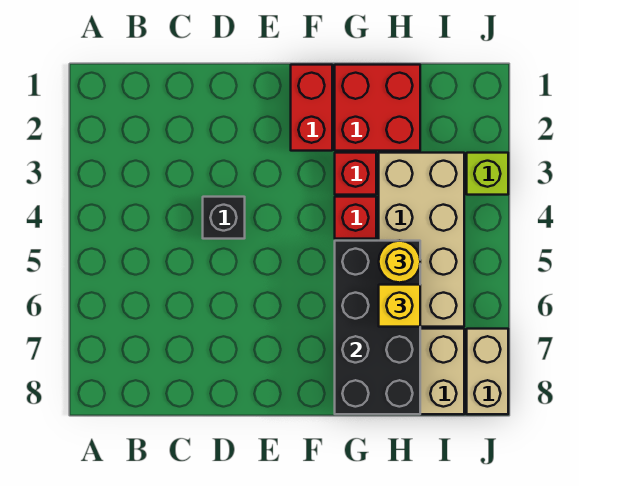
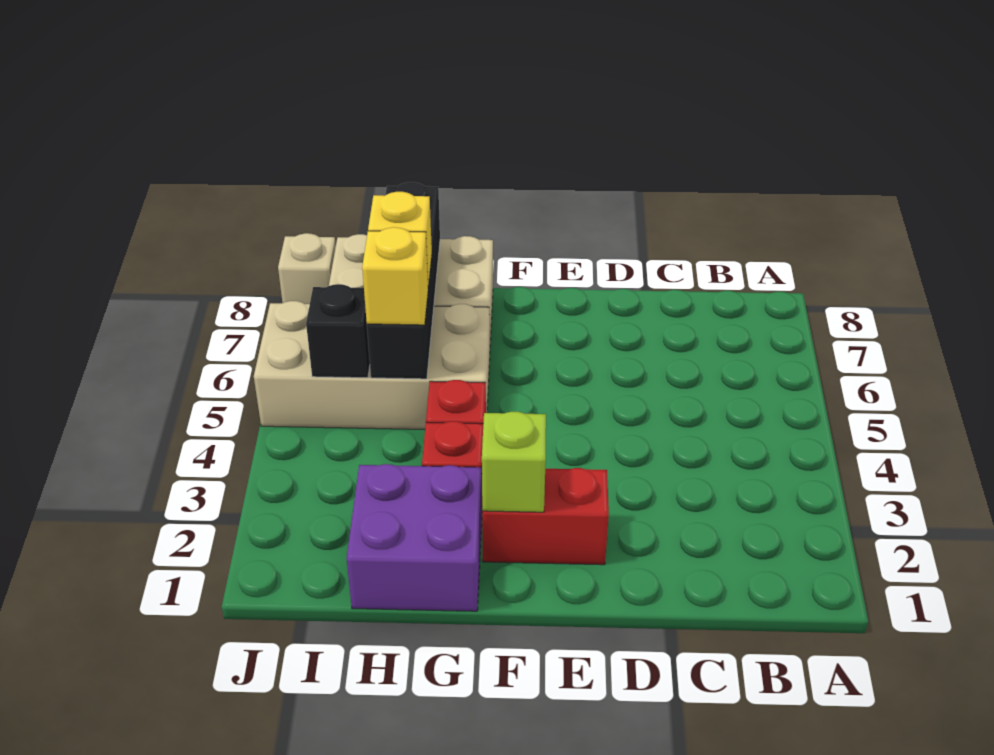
black brick D4 level 1 -> black brick I5 level 2
red brick F1:F2 level 1 -> red brick E2:F2 level 1
red brick G1:H2 level 1 -> purple brick G1:H2 level 1
black brick G5:H8 level 2 -> black brick H5:H8 level 2
tan brick H3:I6 level 1 -> tan brick G5:J6 level 1
yellow round brick H5 level 3 -> yellow brick H5 level 3
lime brick J3 level 1 -> lime brick F2 level 2
tan brick J7:J8 level 1 -> tan brick J8 level 1

